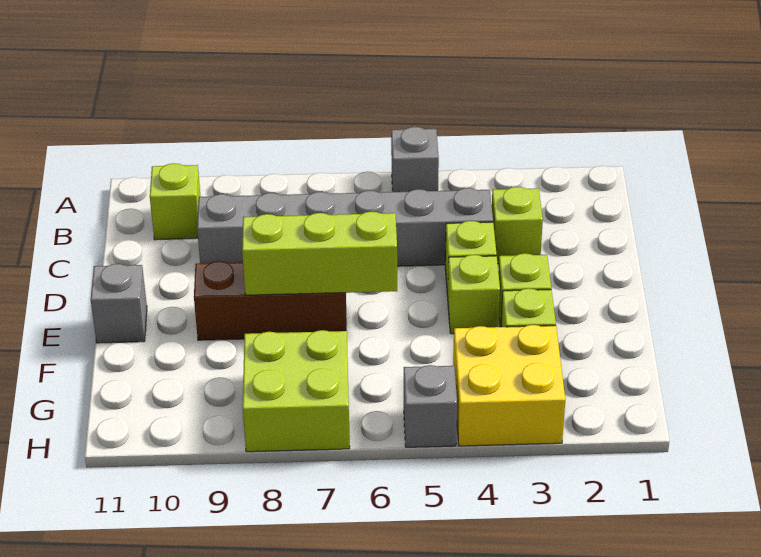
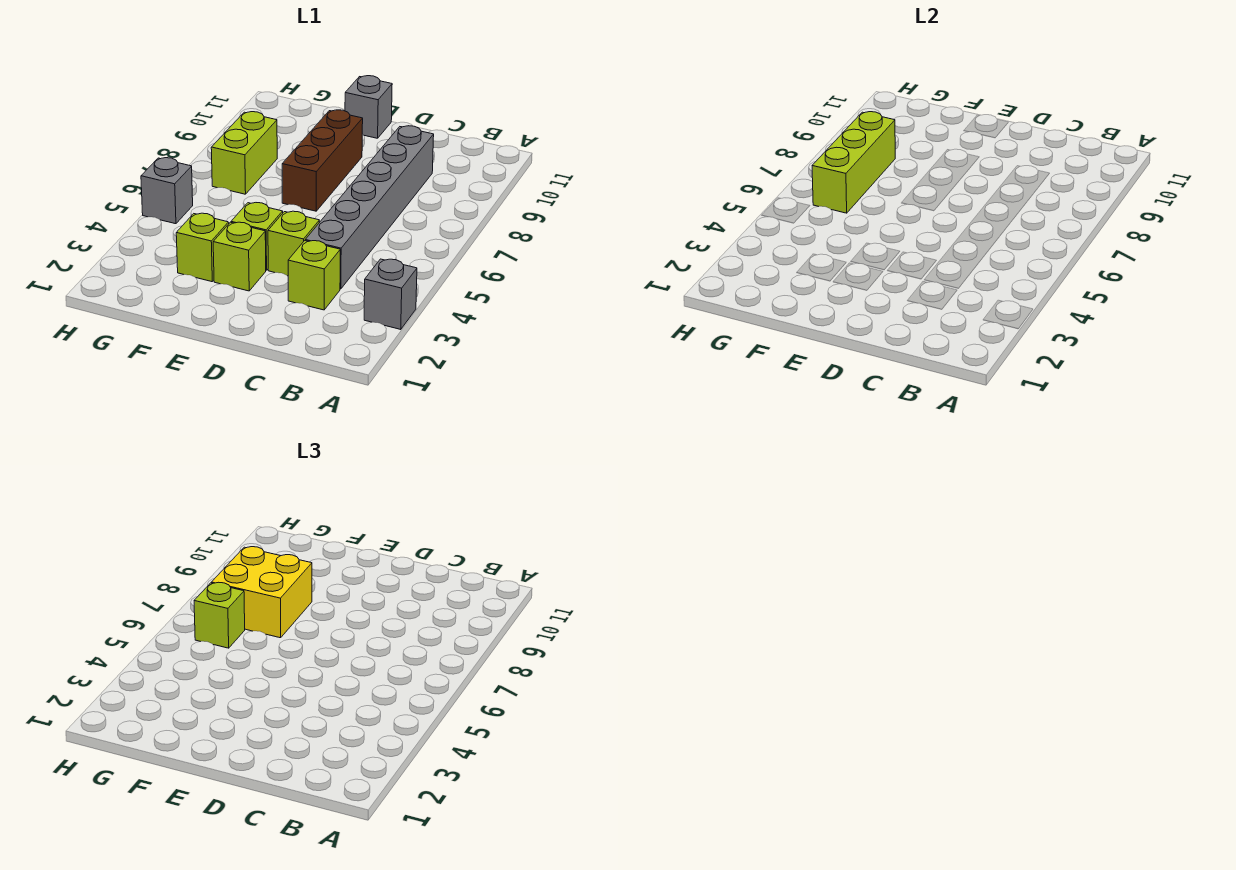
grey brick A5 level 1 -> grey brick A3 level 1
lime brick B10 level 1 -> lime brick G6 level 3
lime brick E6:E8 level 2 -> lime brick G6:G8 level 2
yellow brick G3:H4 level 1 -> yellow brick F7:G8 level 3
lime brick G7:H8 level 1 -> lime brick G7:G8 level 1

